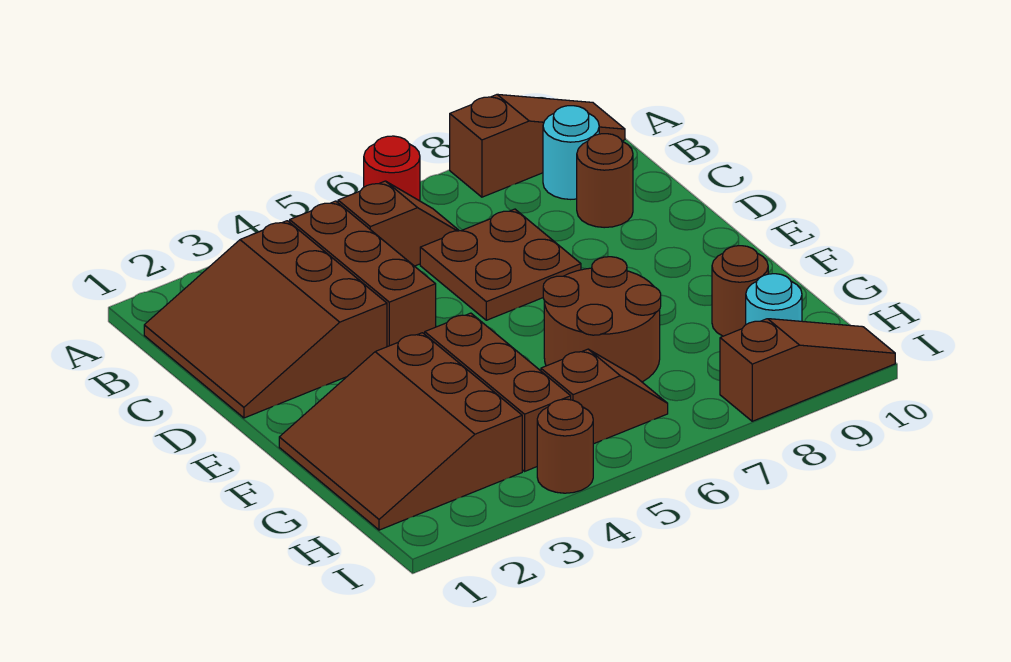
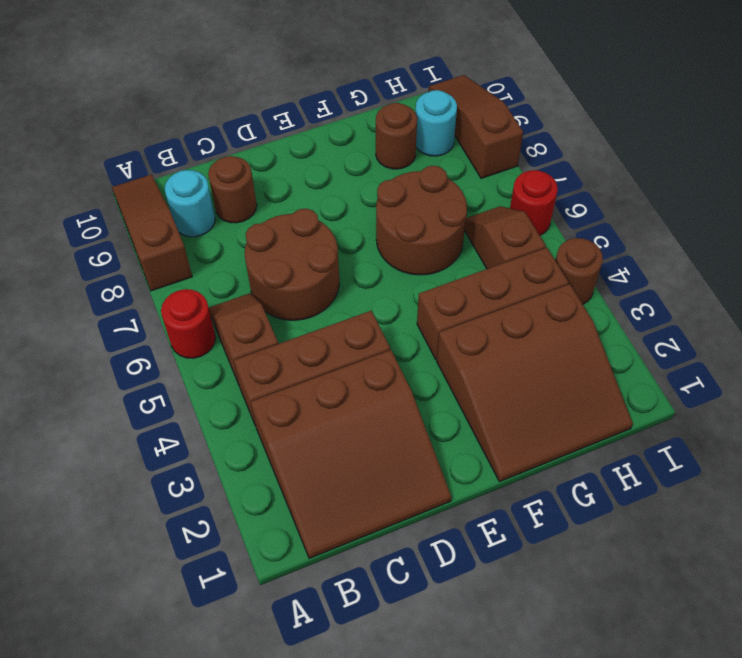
brown plate C6:D7 level 1 -> brown round brick C6:D7 level 1
none -> red round brick I6 level 1

